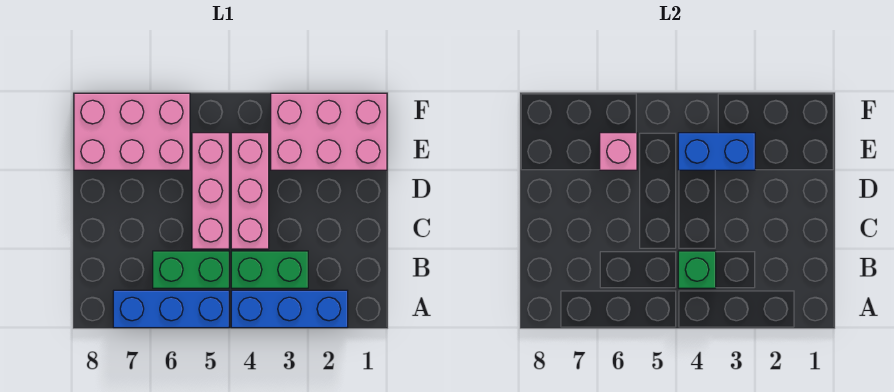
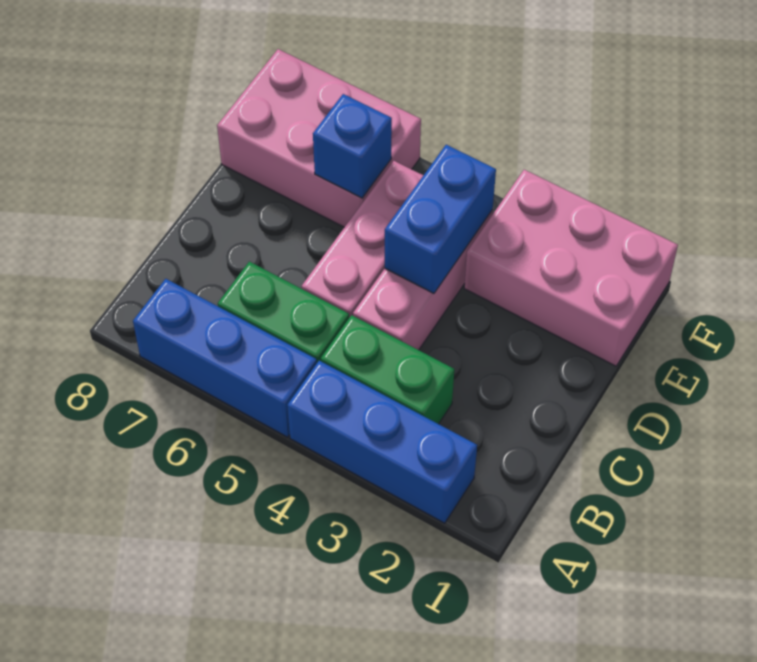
green brick B4 level 2 -> none
blue brick E3:E4 level 2 -> blue brick D4:E4 level 2
pink brick E6 level 2 -> blue brick E6 level 2

